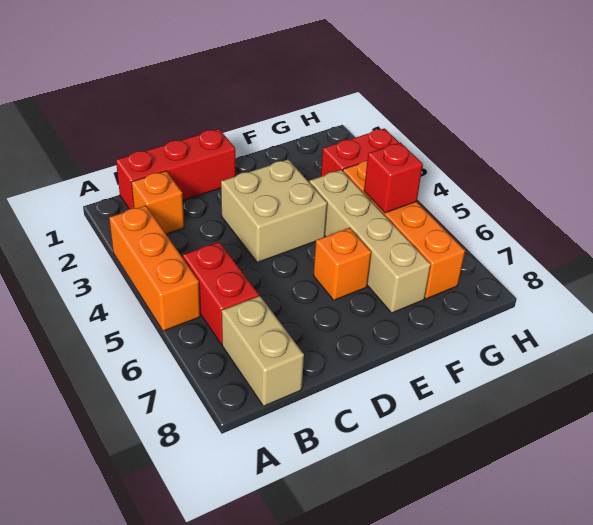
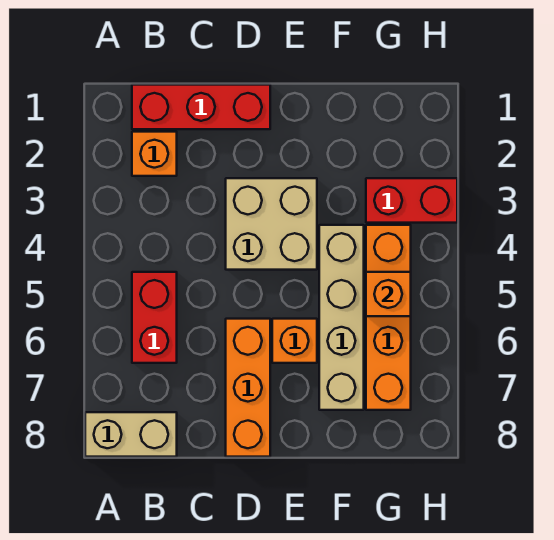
orange brick A3:A5 level 1 -> orange brick D6:D8 level 1
tan brick B7:B8 level 1 -> tan brick A8:B8 level 1
red brick G5 level 2 -> orange brick G5 level 2

